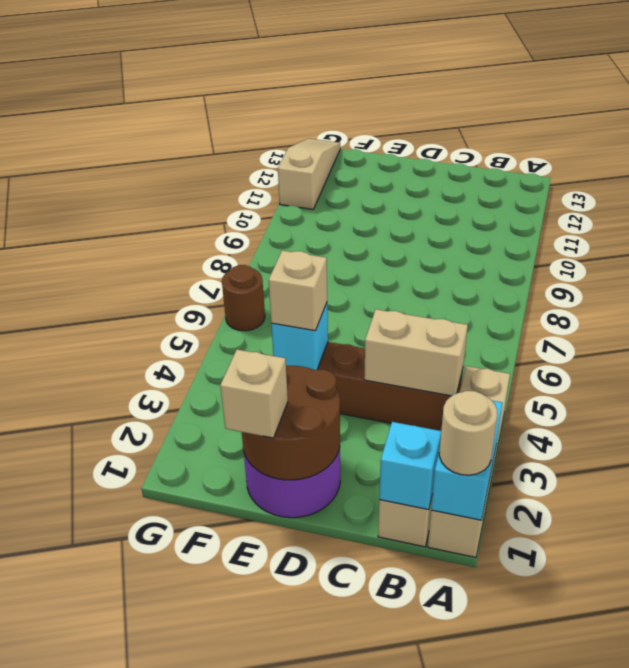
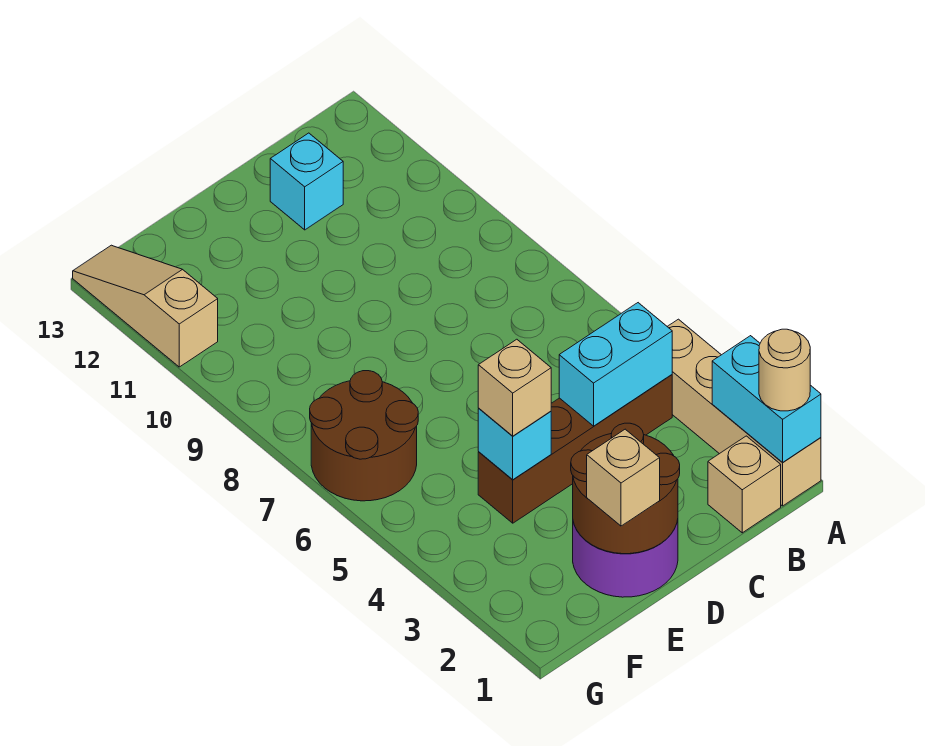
cyan brick B1 level 2 -> cyan brick C12 level 1
tan brick B4:C4 level 2 -> cyan brick B4:C4 level 2
brown round brick G6 level 1 -> brown round brick F6:G7 level 1

